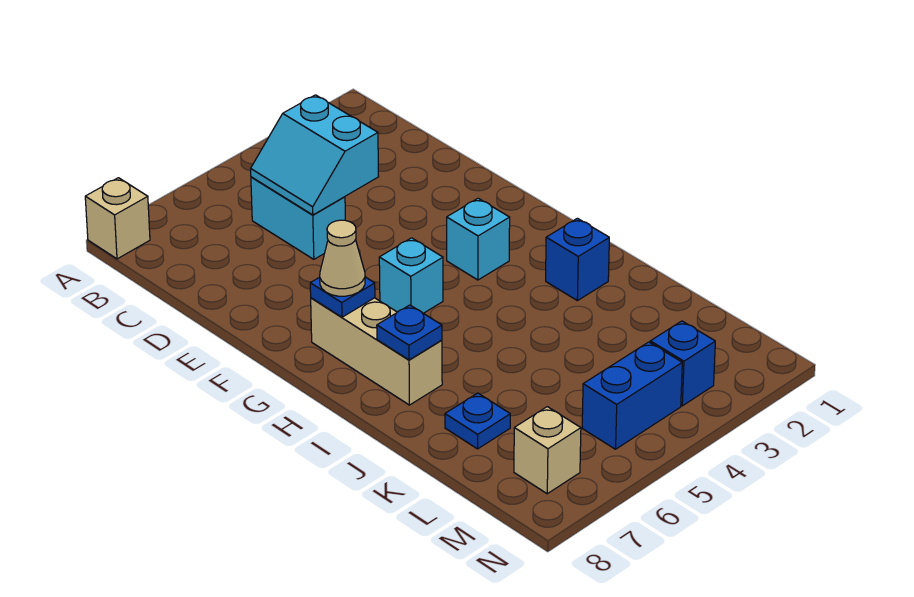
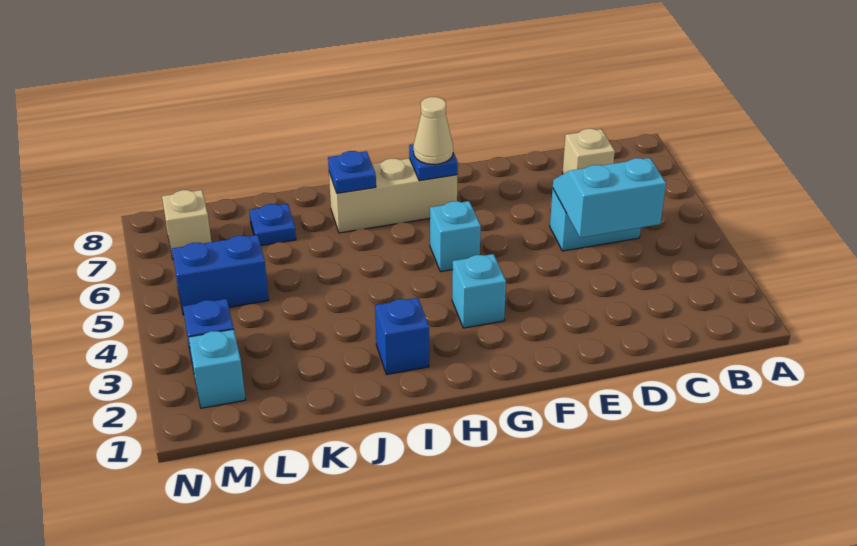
tan brick A8 level 1 -> tan brick C7 level 1
none -> cyan brick M2 level 1
blue brick M4:M5 level 1 -> blue brick L5:M5 level 1

